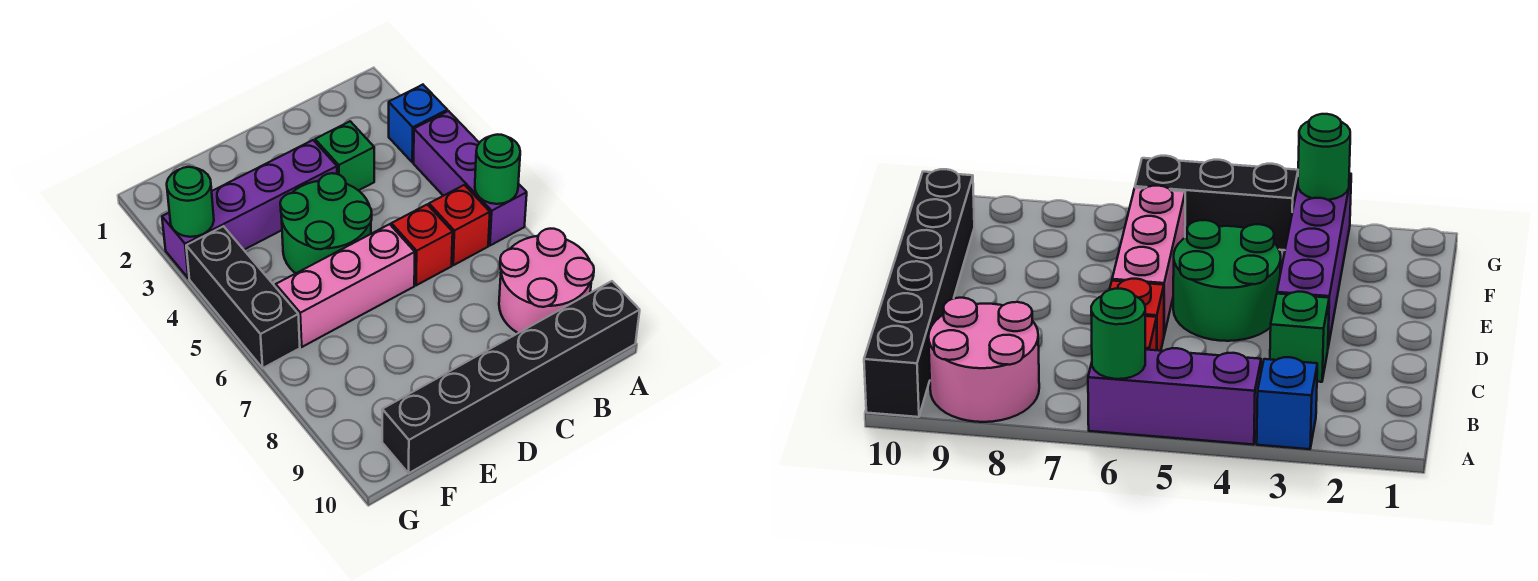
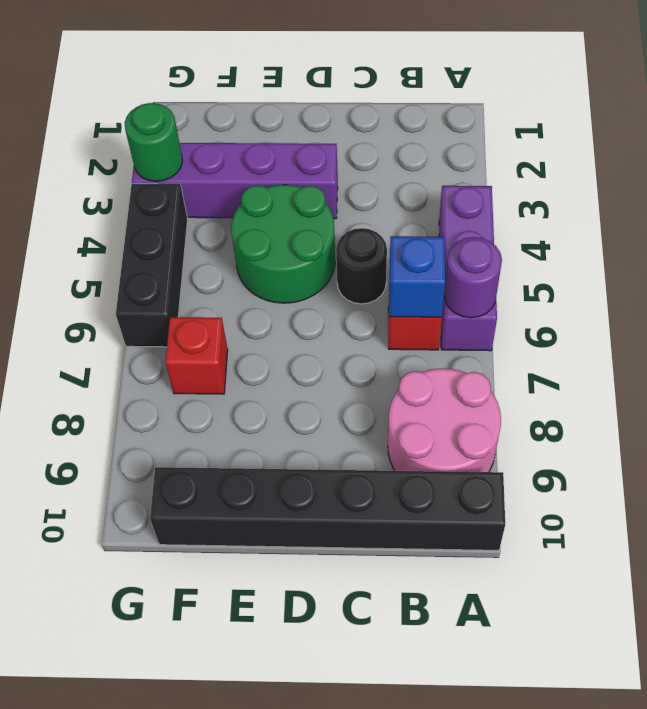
blue brick A3 level 1 -> blue brick B6 level 2
green round brick A6 level 2 -> purple round brick A6 level 2
green brick C3 level 1 -> none
none -> black round brick C5 level 1
red brick C6 level 1 -> red brick F7 level 1
pink brick D6:F6 level 1 -> none

